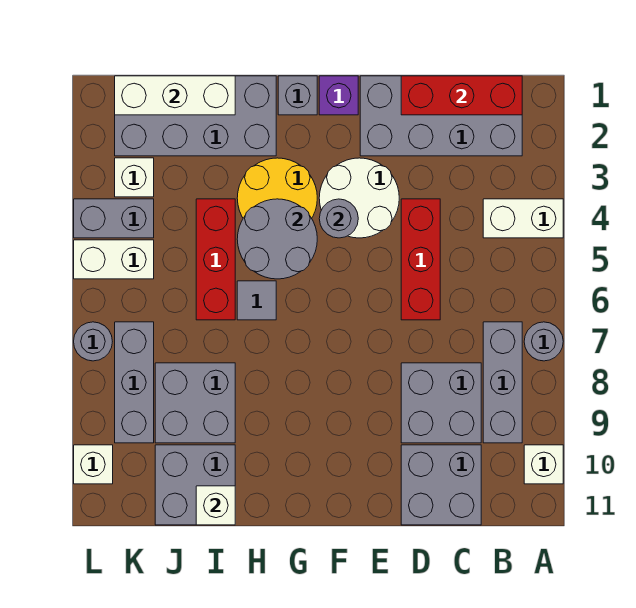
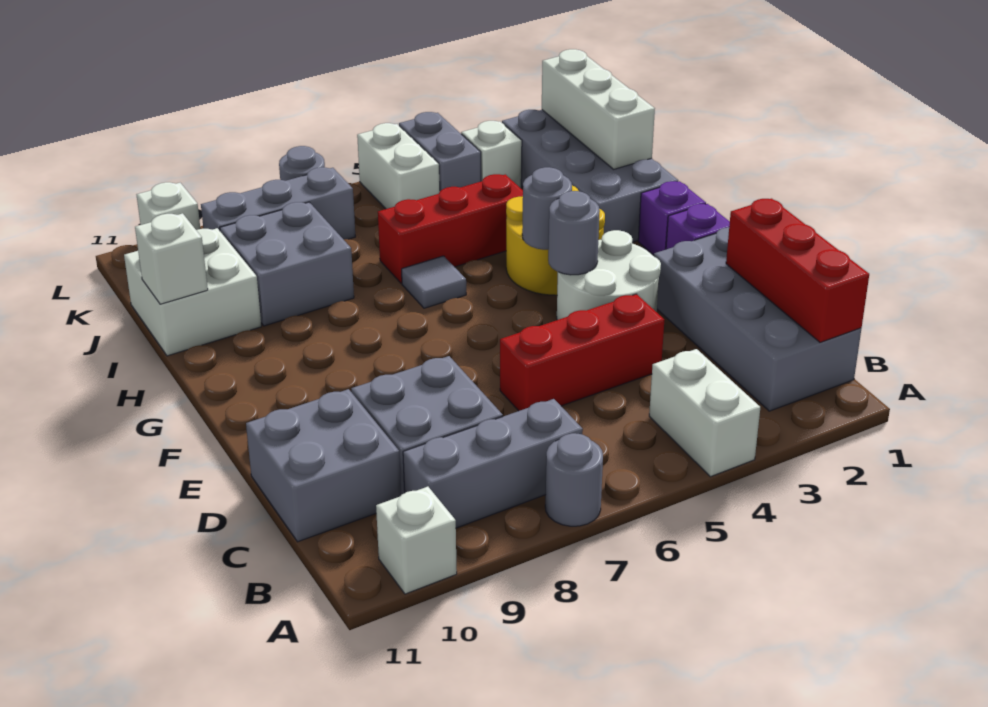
grey brick G1 level 1 -> purple brick G1 level 1
grey round brick G4:H5 level 2 -> grey round brick G4 level 2
grey brick I10:J11 level 1 -> white brick I10:J11 level 1

